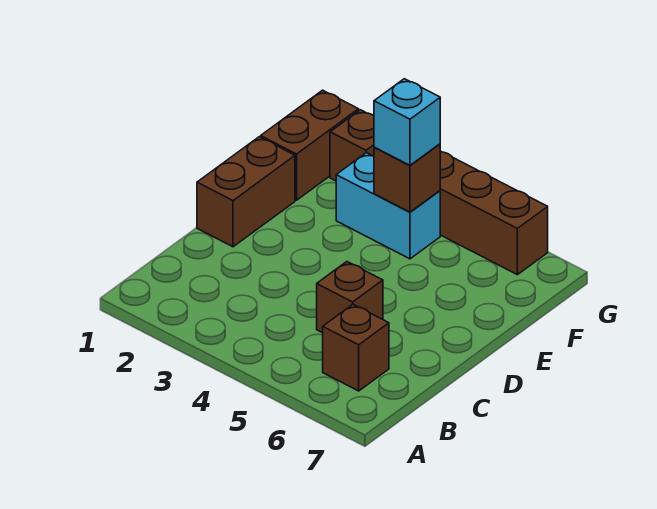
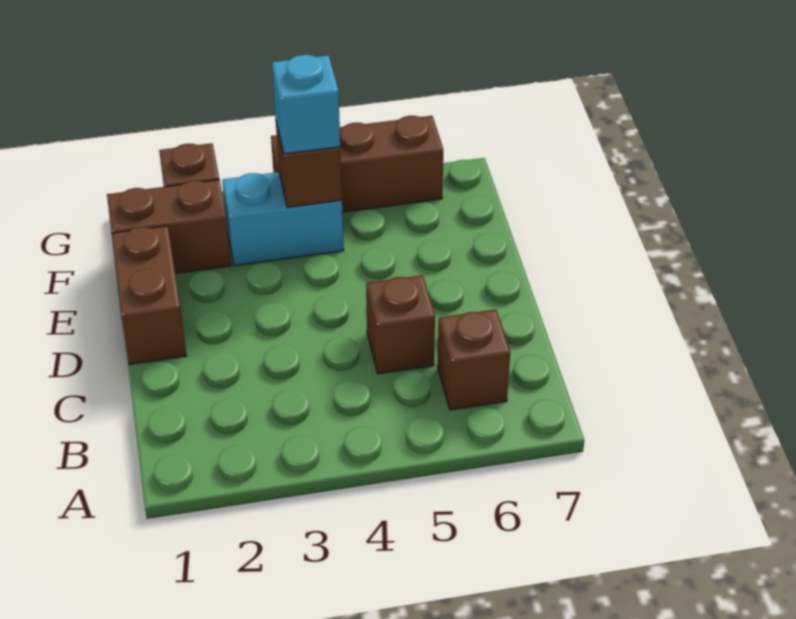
brown brick F1:G1 level 1 -> brown brick F1:F2 level 1

